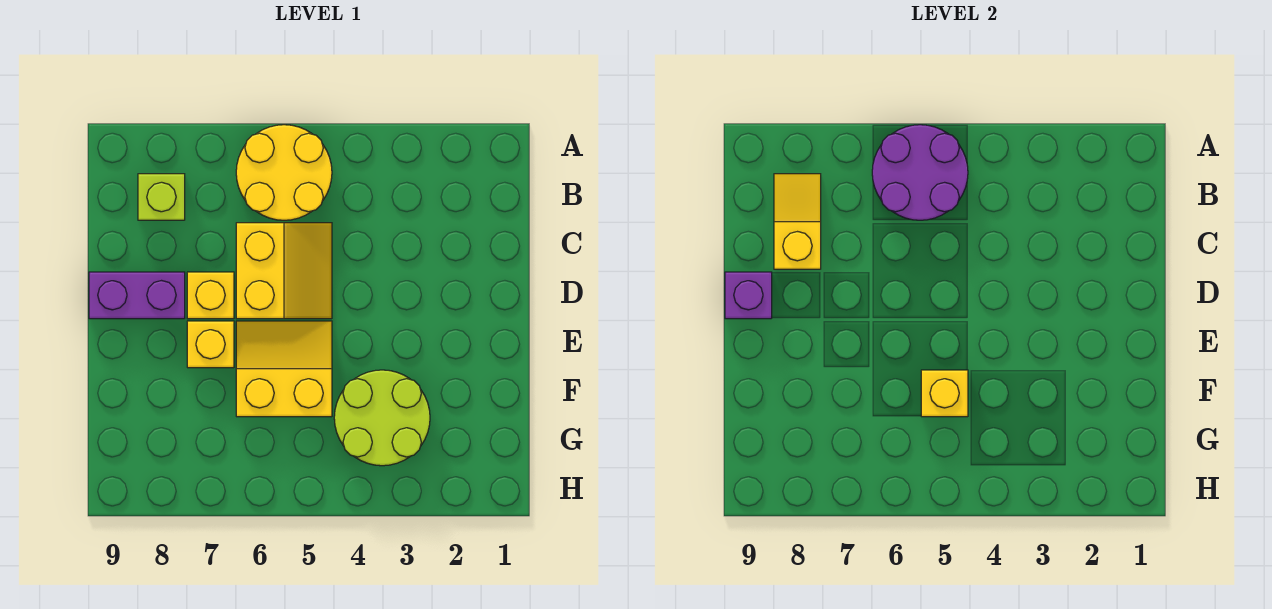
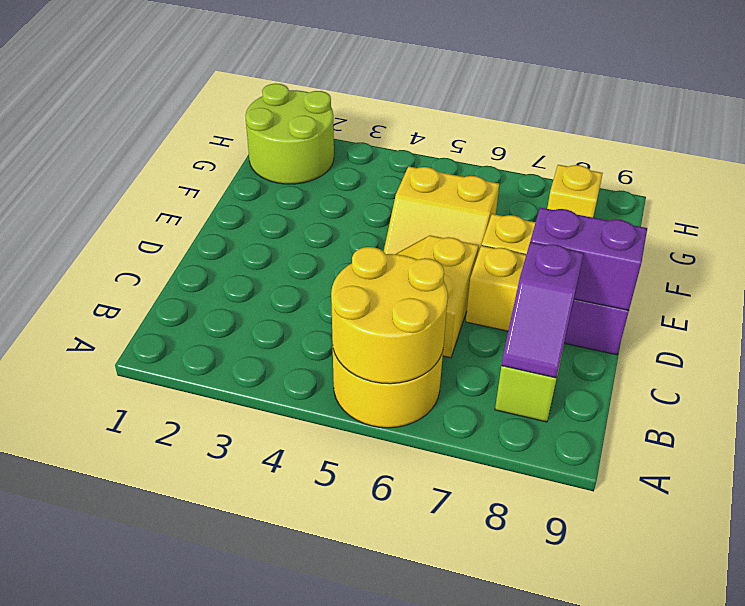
purple round brick A5:B6 level 2 -> yellow round brick A5:B6 level 2
yellow slope B8:C8 level 2 top C -> purple slope B8:C8 level 2 top C
purple brick D9 level 2 -> purple brick D8:D9 level 2
lime round brick F3:G4 level 1 -> lime round brick G1:H2 level 1
yellow brick F5 level 2 -> yellow brick G8 level 1

